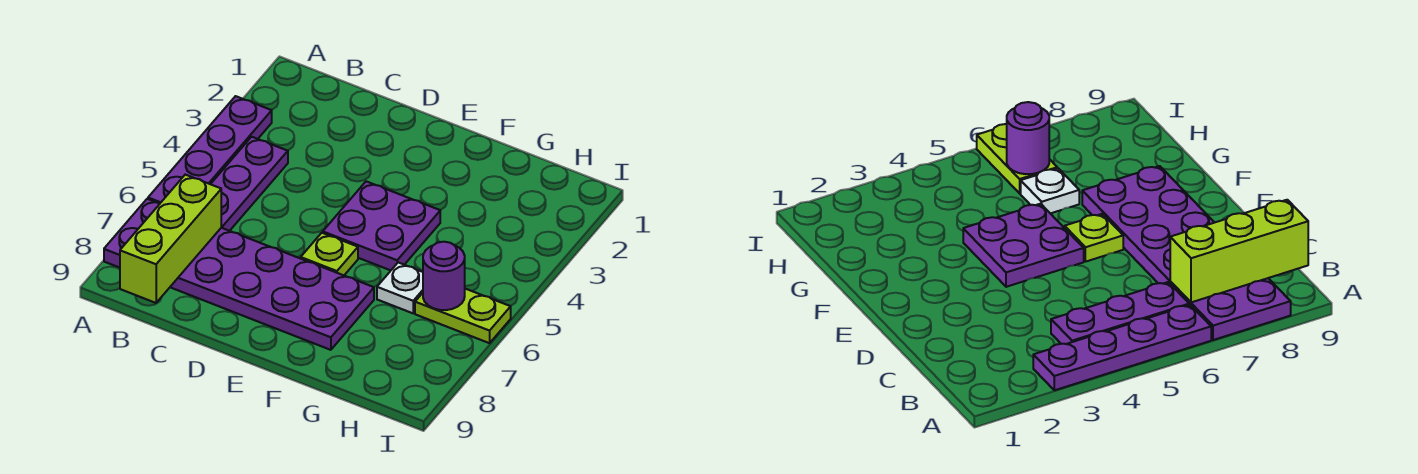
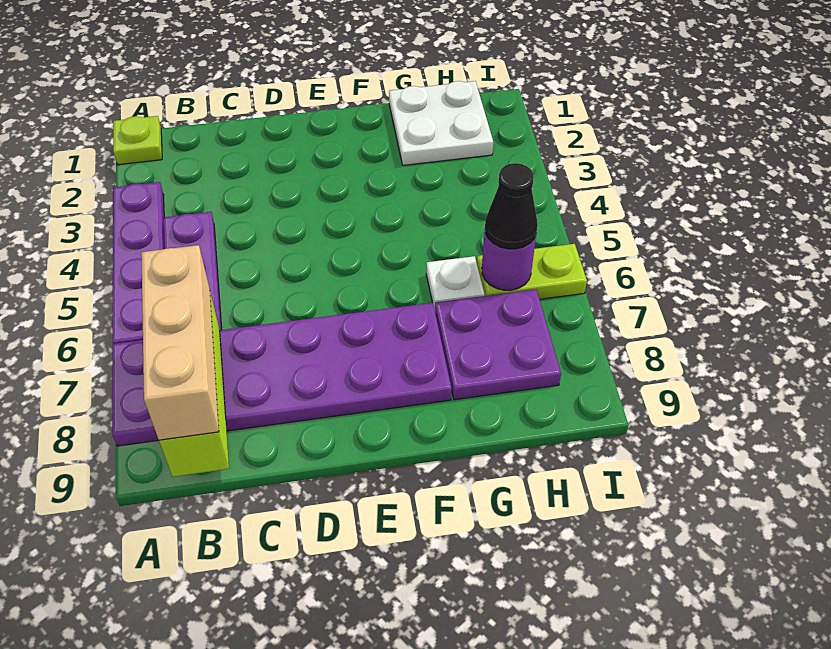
none -> tan brick B7:B9 level 3
purple plate E4:F5 level 1 -> purple plate G7:H8 level 1
lime plate E6 level 1 -> lime plate A1 level 1
none -> white plate G1:H2 level 1
none -> black cone H6 level 3

